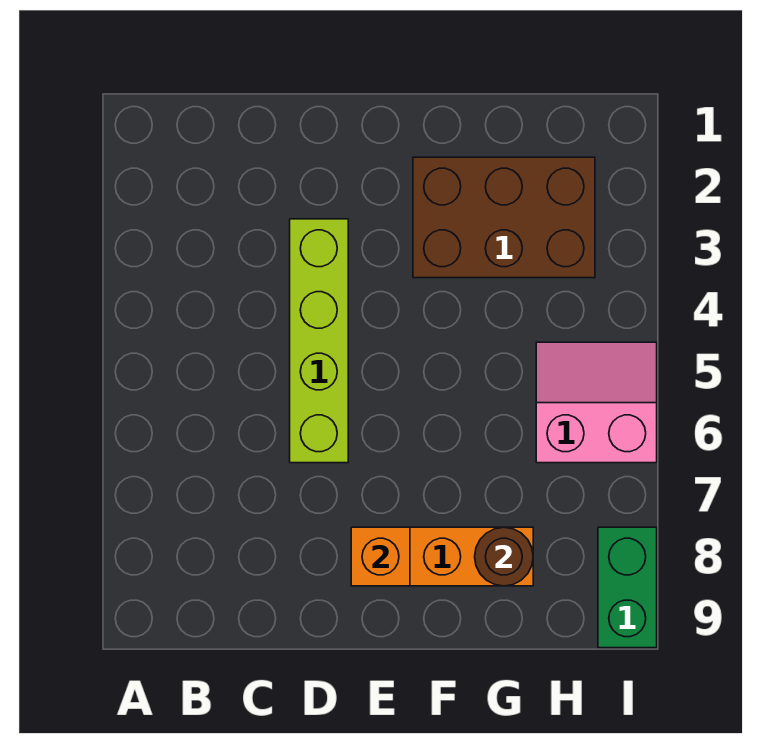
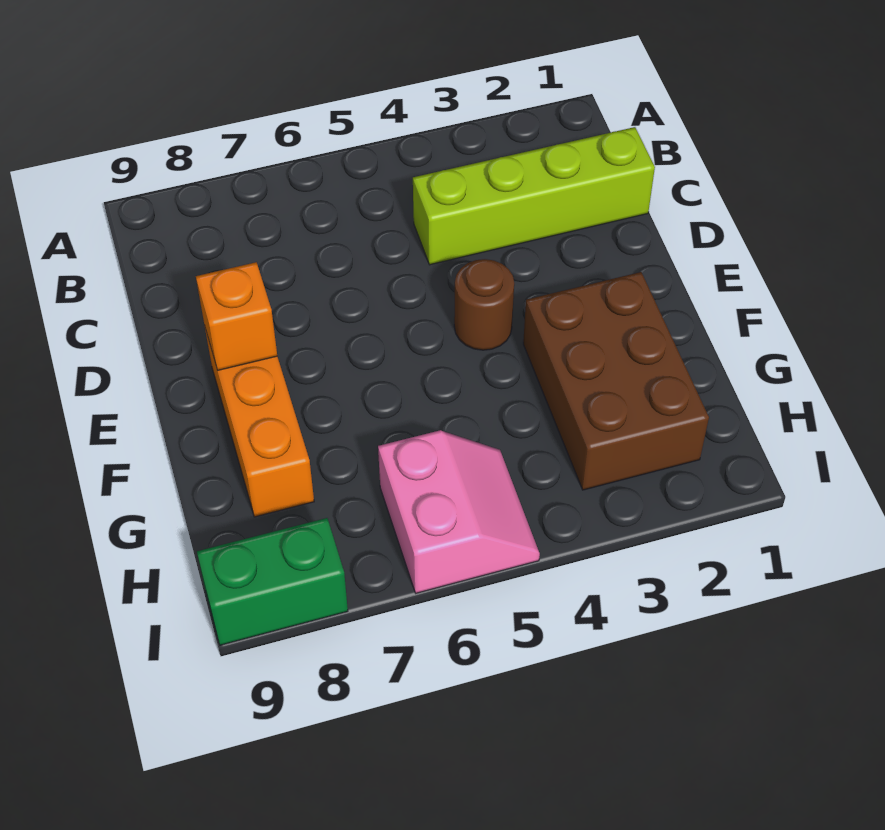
lime brick D3:D6 level 1 -> lime brick C1:C4 level 1
brown round brick G8 level 2 -> brown round brick E4 level 1

